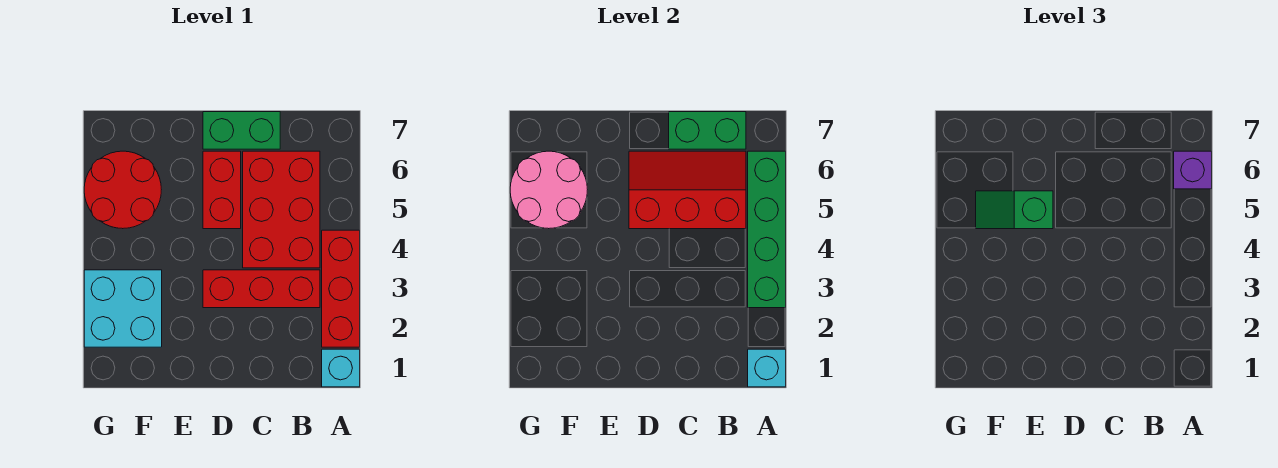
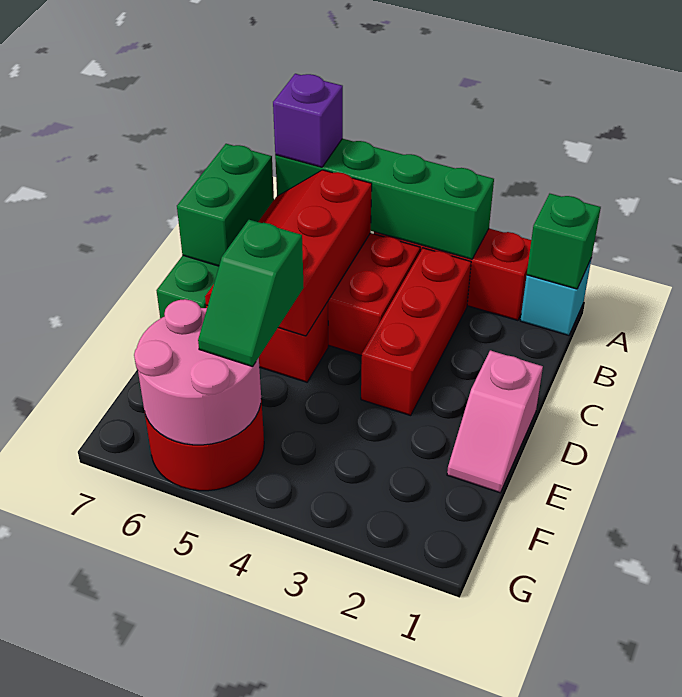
cyan brick A1 level 2 -> green brick A1 level 2
none -> pink slope D1:E1 level 1 top D
cyan brick F2:G3 level 1 -> none

